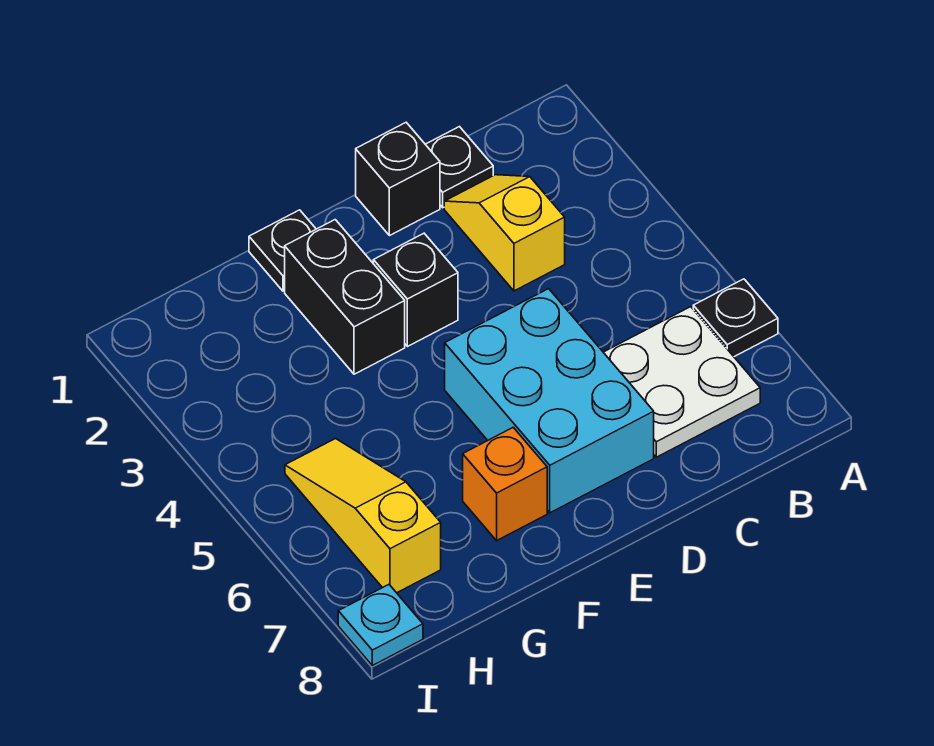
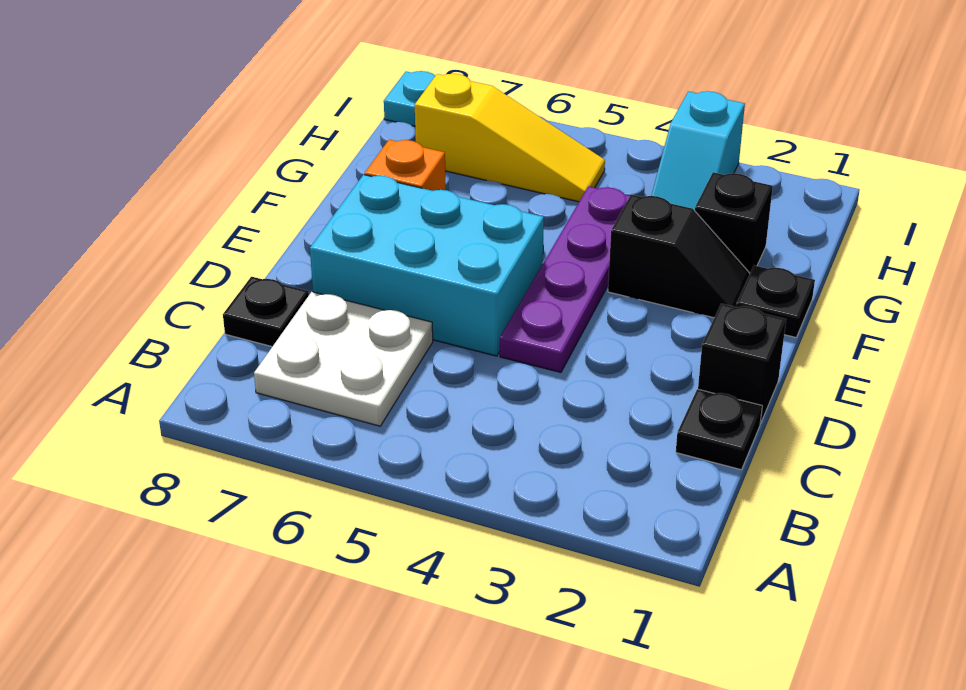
black plate A6 level 1 -> black plate C8 level 1
yellow slope C2:C3 level 1 top 3 -> none
none -> purple plate D4:G4 level 1
black brick E3 level 1 -> black brick G2 level 1
black brick F2:F3 level 1 -> black slope F2:F3 level 1 top 3
none -> cyan slope H3:I3 level 1 top I

